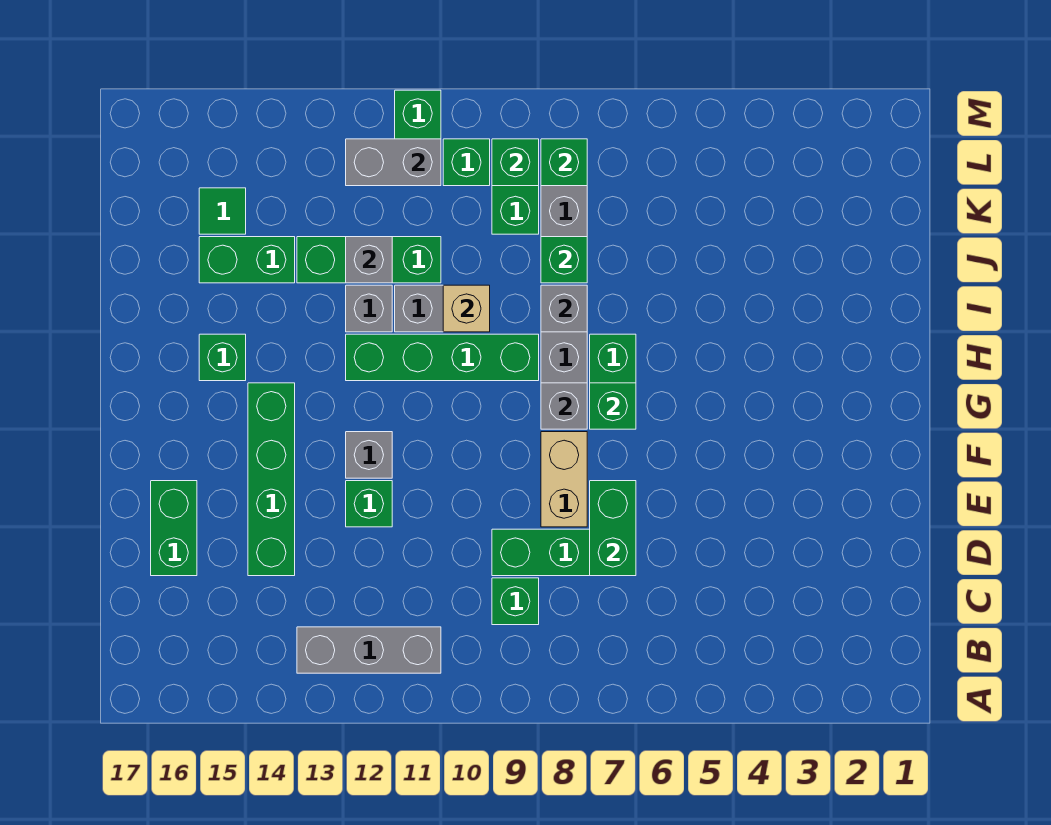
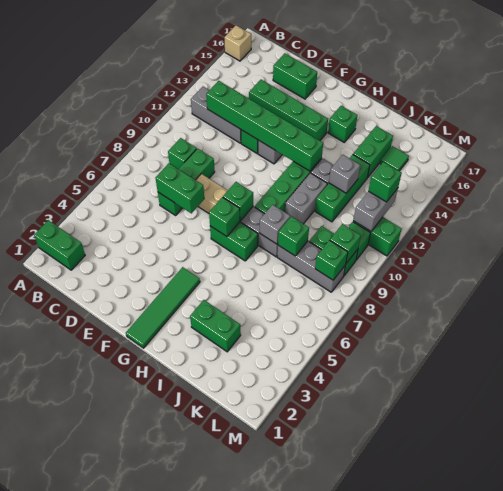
none -> green brick A2:B2 level 1
grey brick B11:B13 level 1 -> grey brick B12:D12 level 1
none -> green brick C12:H12 level 2
none -> green tile G1:G4 level 1
grey brick G8 level 2 -> green brick G8 level 2
none -> green brick I3:J3 level 1
tan brick I10 level 2 -> tan brick A16 level 1
none -> green brick L12 level 3

